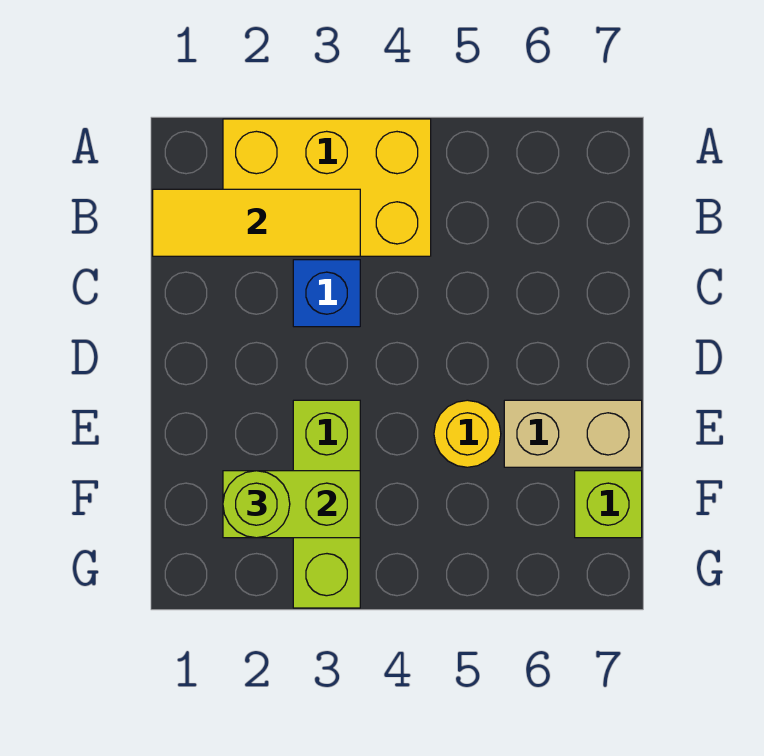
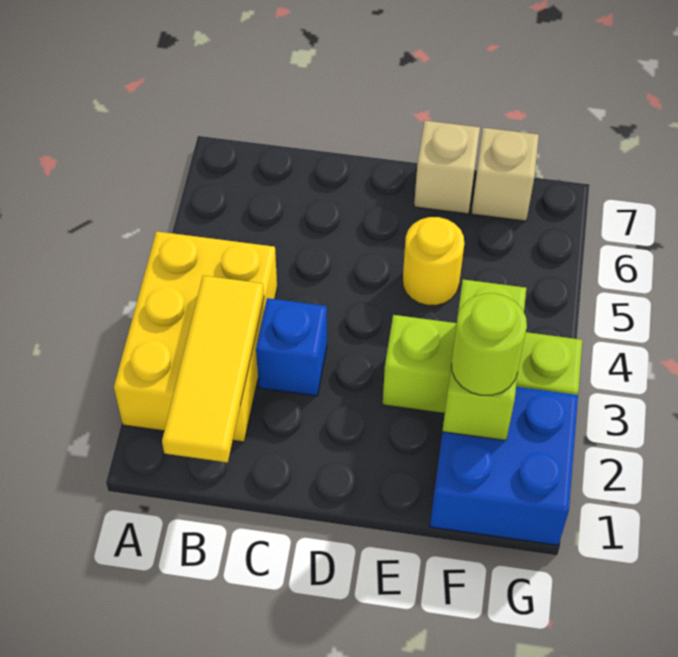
tan brick E6:E7 level 1 -> tan brick E7 level 1
none -> blue brick F1:G2 level 1
lime brick F7 level 1 -> tan brick F7 level 1

